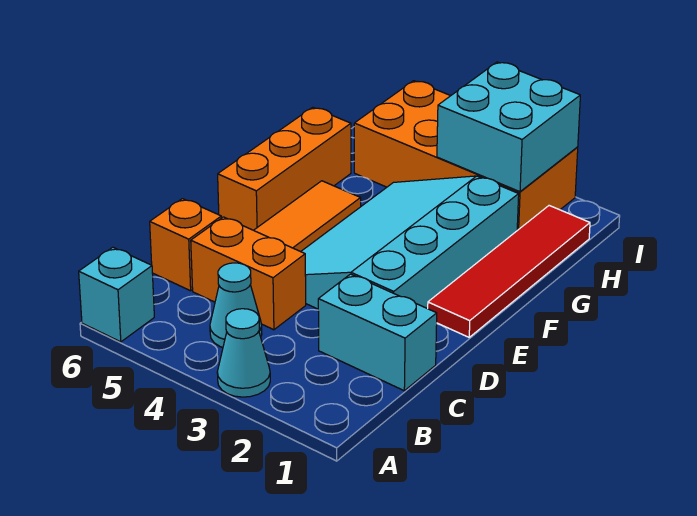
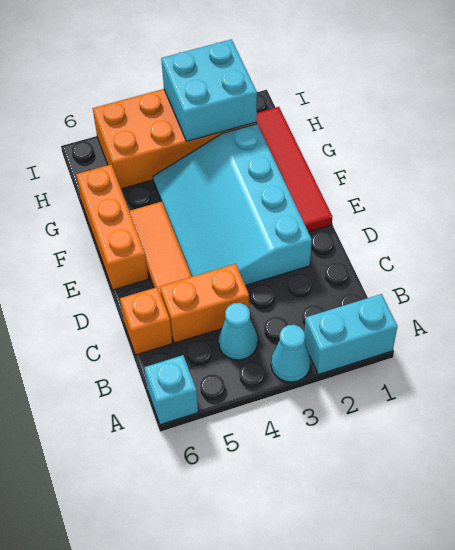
cyan brick C1:C2 level 1 -> cyan brick A1:A2 level 1

